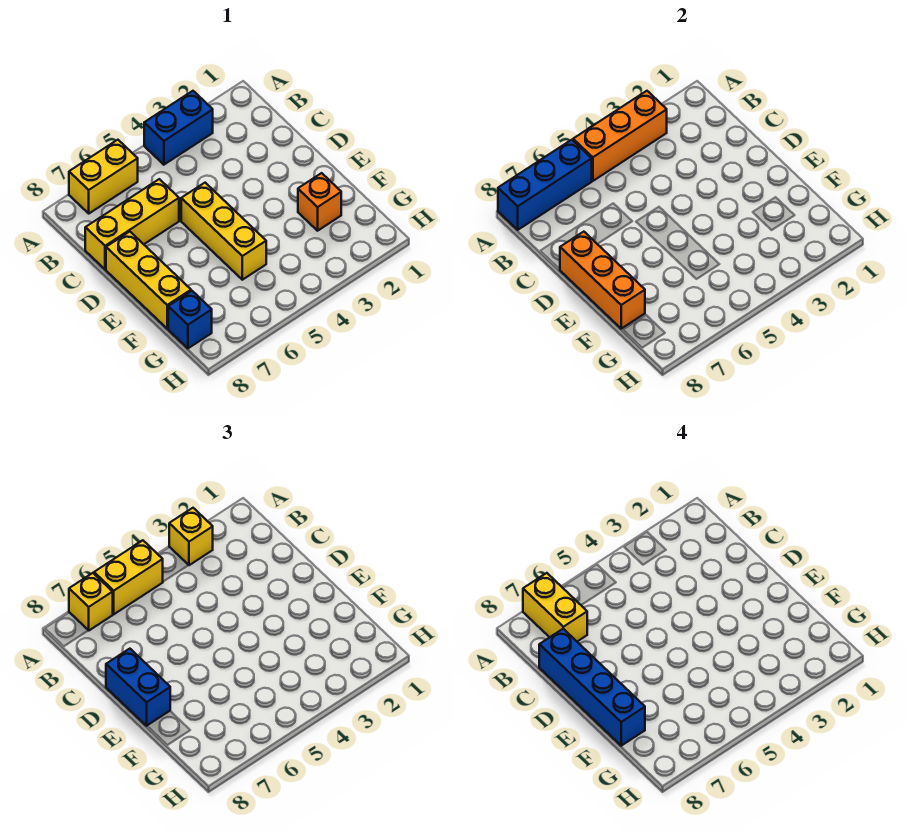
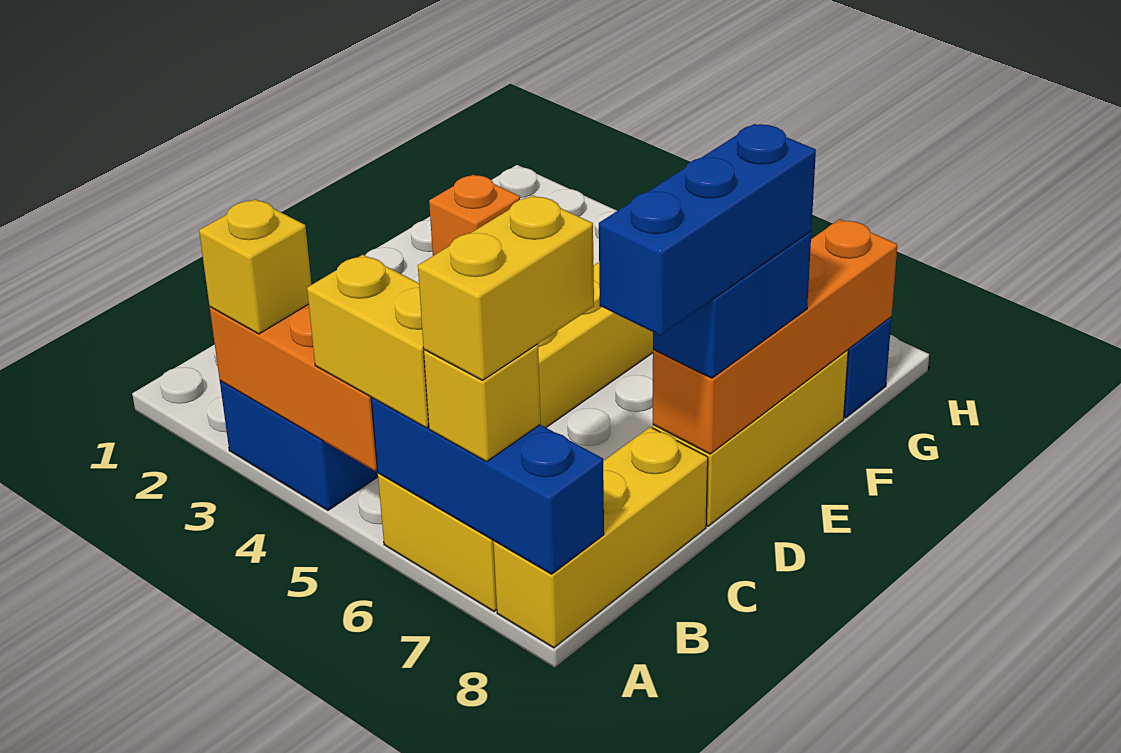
yellow brick C6:C8 level 1 -> yellow brick A8:C8 level 1
blue brick C8:F8 level 4 -> blue brick C8:E8 level 4
orange brick D8:F8 level 2 -> orange brick D8:G8 level 2

